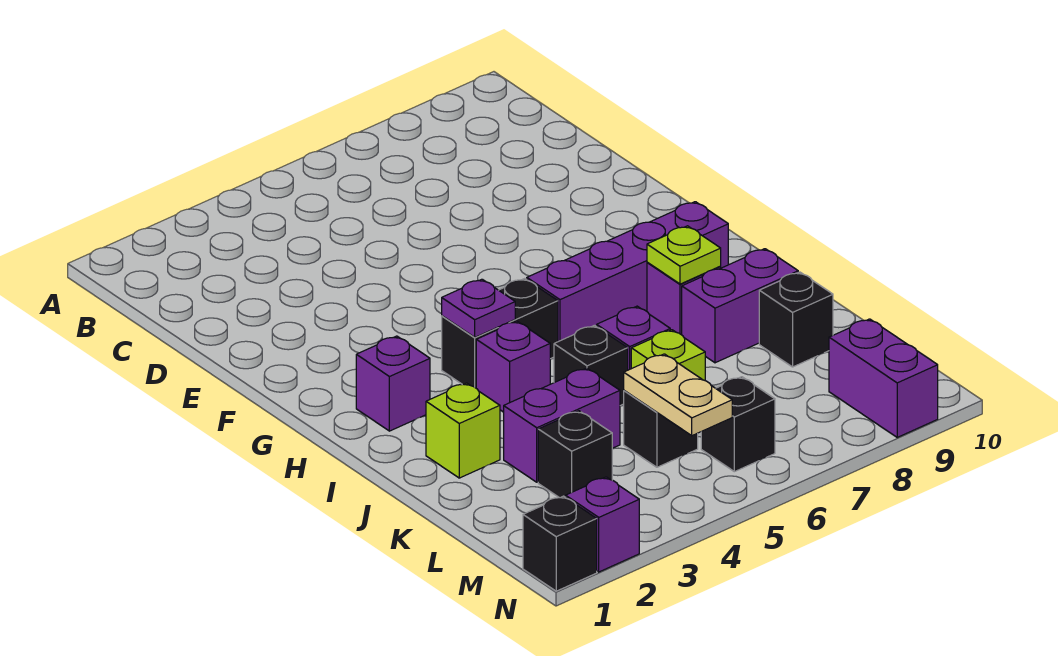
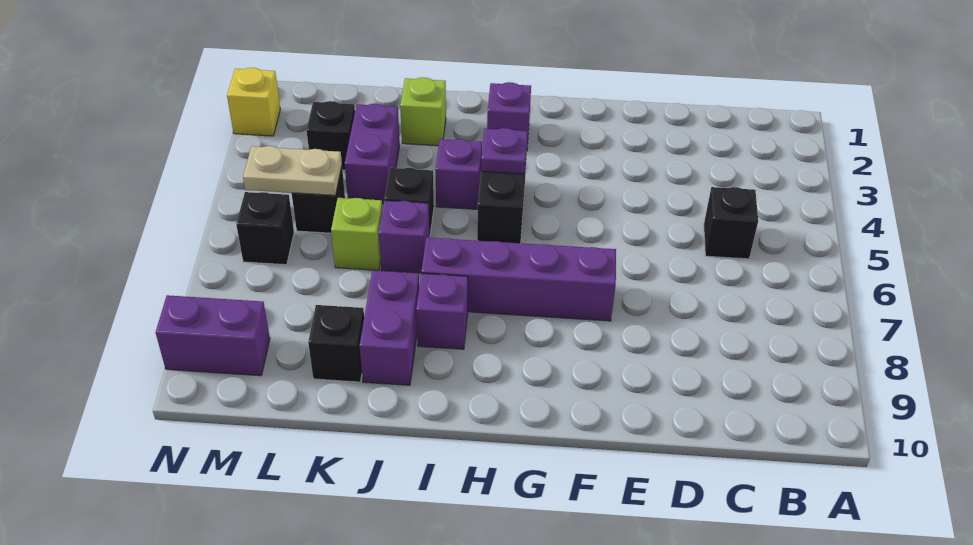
purple brick H6:H9 level 1 -> purple brick F7:I7 level 1
lime plate I8 level 2 -> none
black brick N1 level 1 -> black brick C5 level 1
purple brick N2 level 1 -> yellow brick N2 level 1

